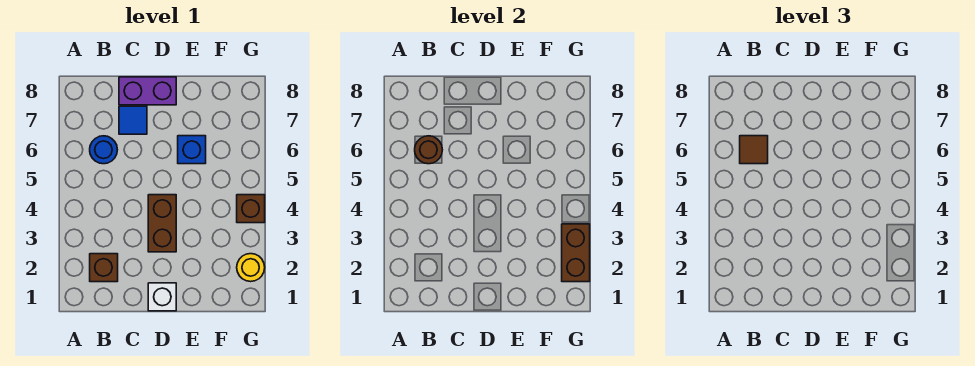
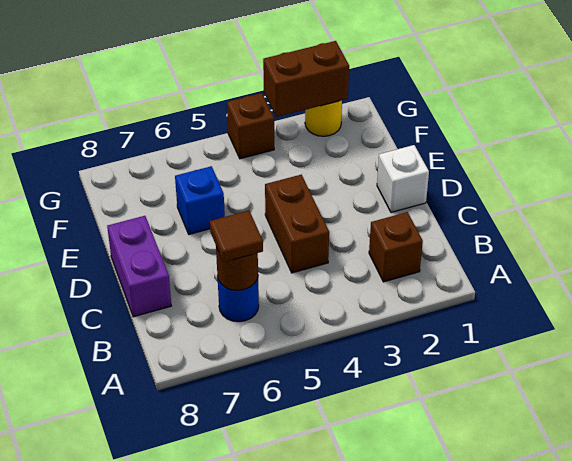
blue tile C7 level 1 -> none
brown brick D3:D4 level 1 -> brown brick C4:D4 level 1

